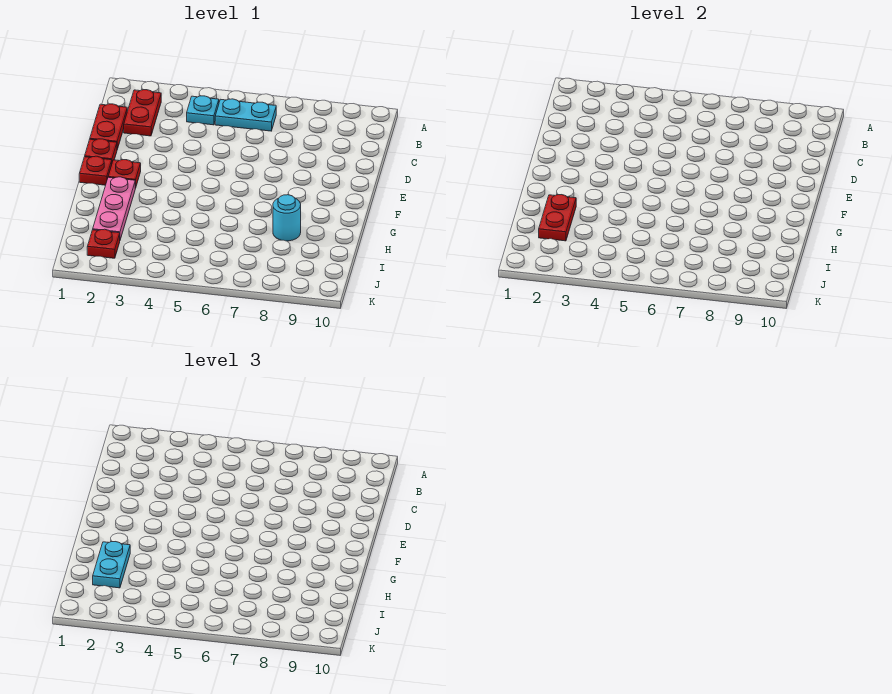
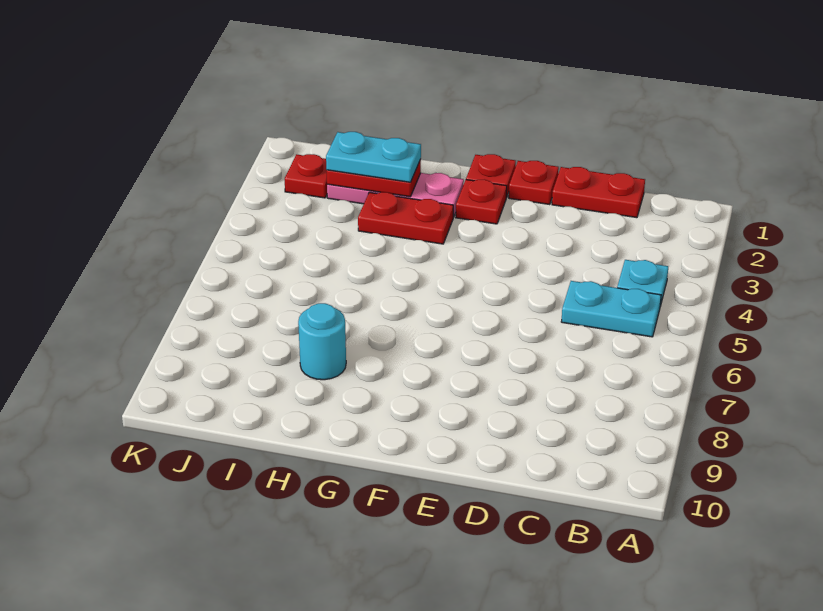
red plate B2:C2 level 1 -> red plate G3:H3 level 1
cyan plate B5:B6 level 1 -> cyan plate B5:C5 level 1

